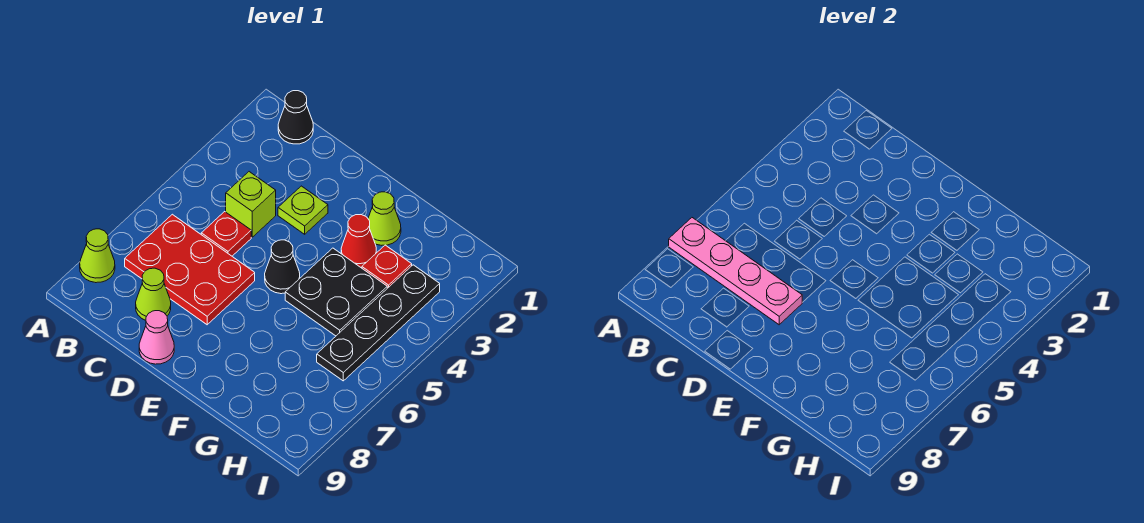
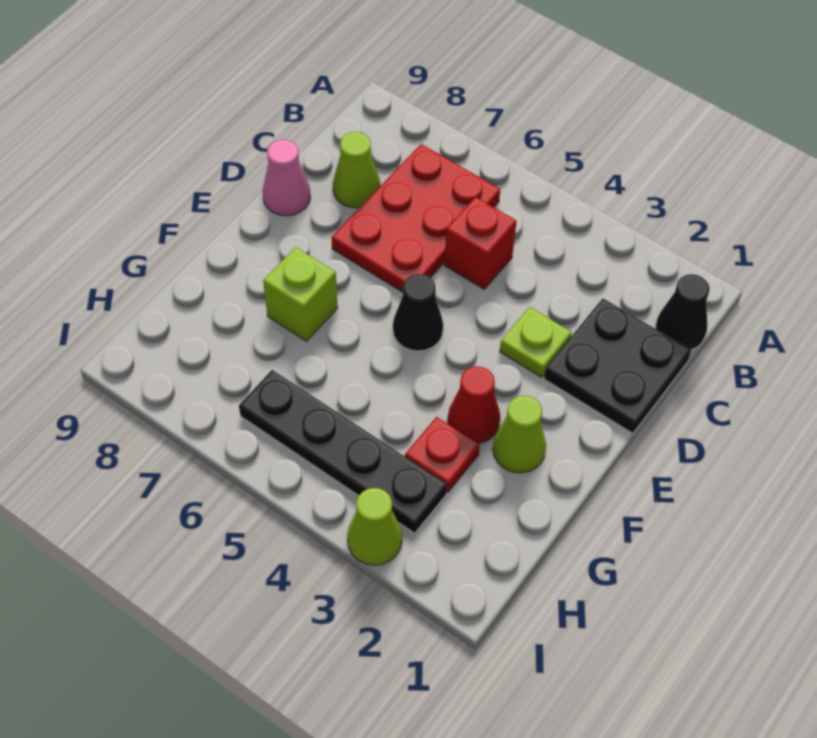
pink plate A7:D7 level 2 -> none
lime cone A8 level 1 -> lime cone I3 level 1
lime brick C4 level 1 -> lime brick F7 level 1
red plate C5 level 1 -> red brick C5 level 1
black plate F4:G5 level 1 -> black plate C1:D2 level 1

